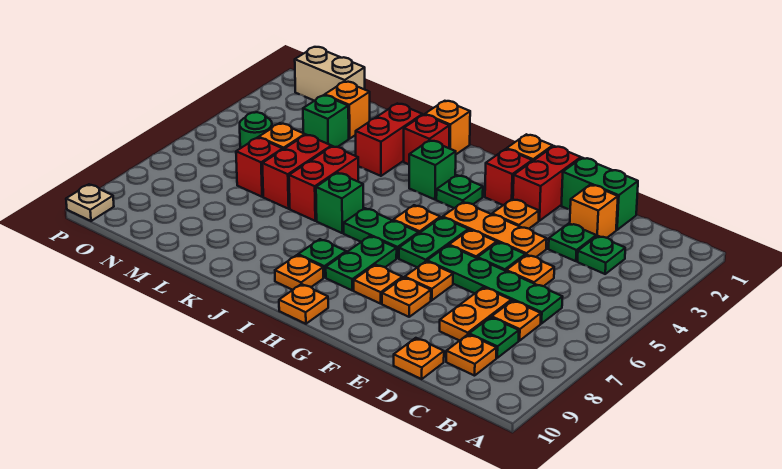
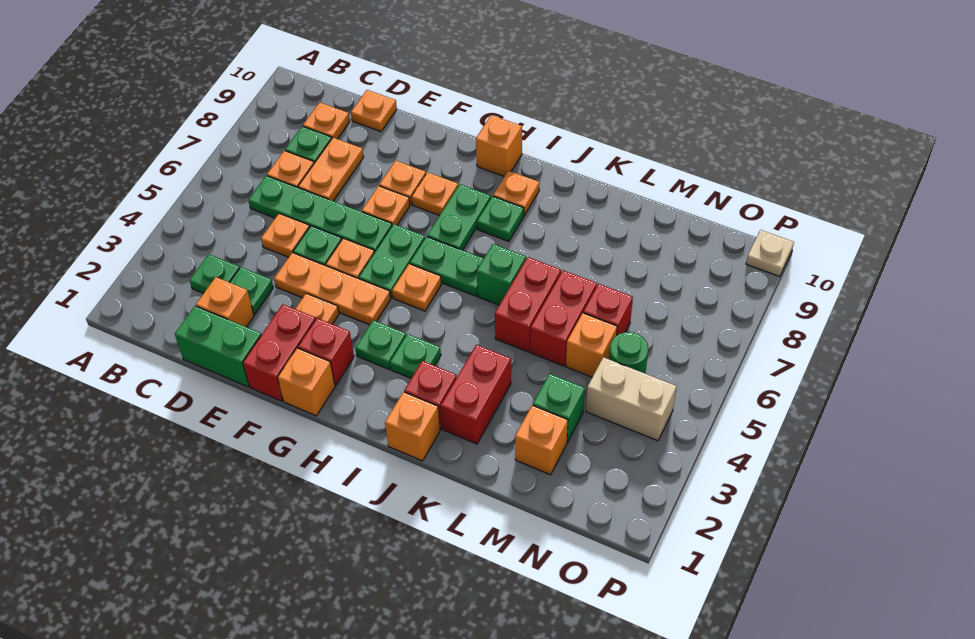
orange plate H10 level 1 -> orange brick H10 level 1
green brick I3 level 1 -> green plate I3 level 1
tan brick N1:O1 level 1 -> tan brick N4:O4 level 1

